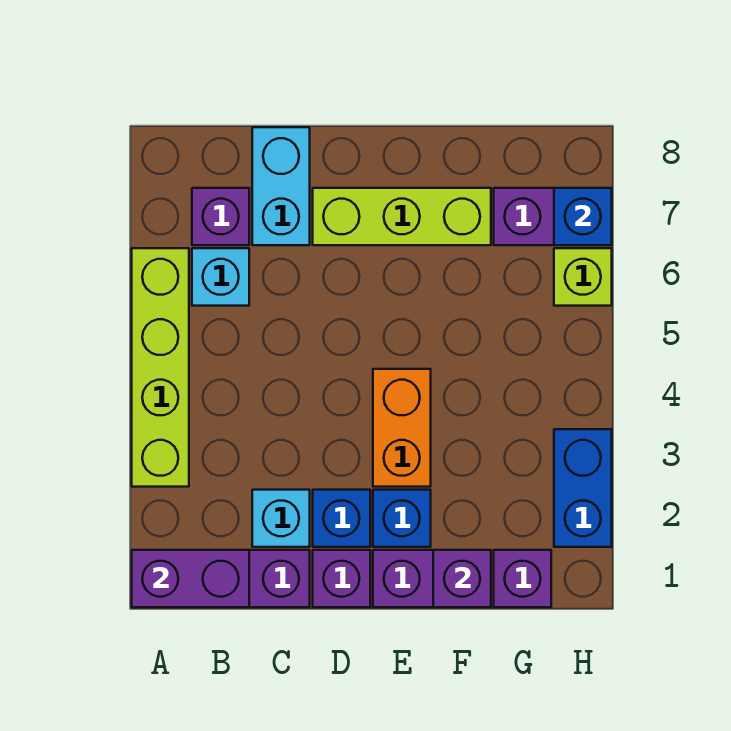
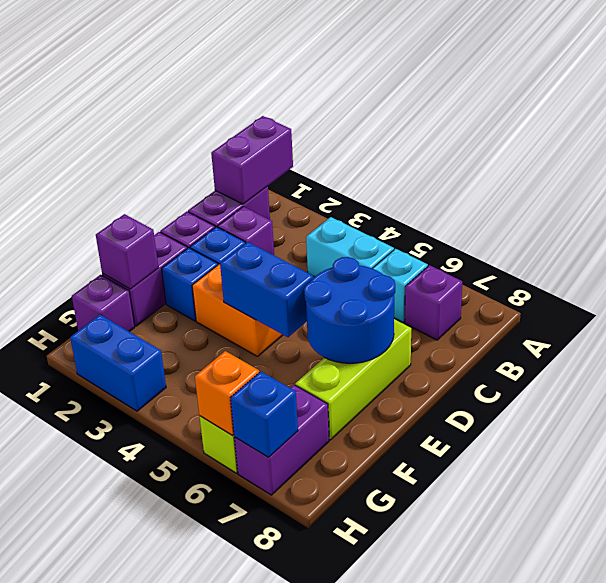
lime brick A3:A6 level 1 -> none
cyan brick C2 level 1 -> purple brick C2 level 1
cyan brick C7:C8 level 1 -> cyan brick B4:B5 level 1
none -> blue round brick D6:E7 level 2
none -> blue brick E4:E5 level 2
none -> orange brick H6 level 2

